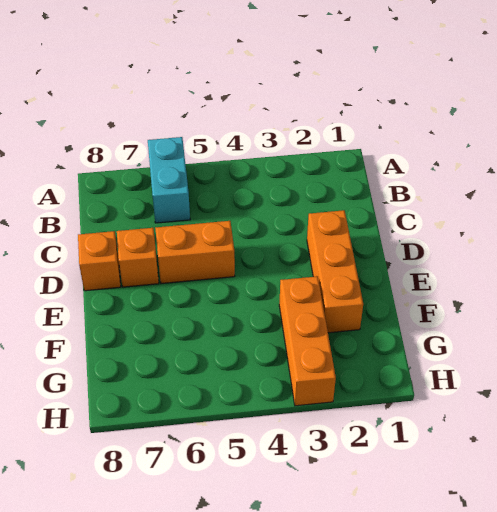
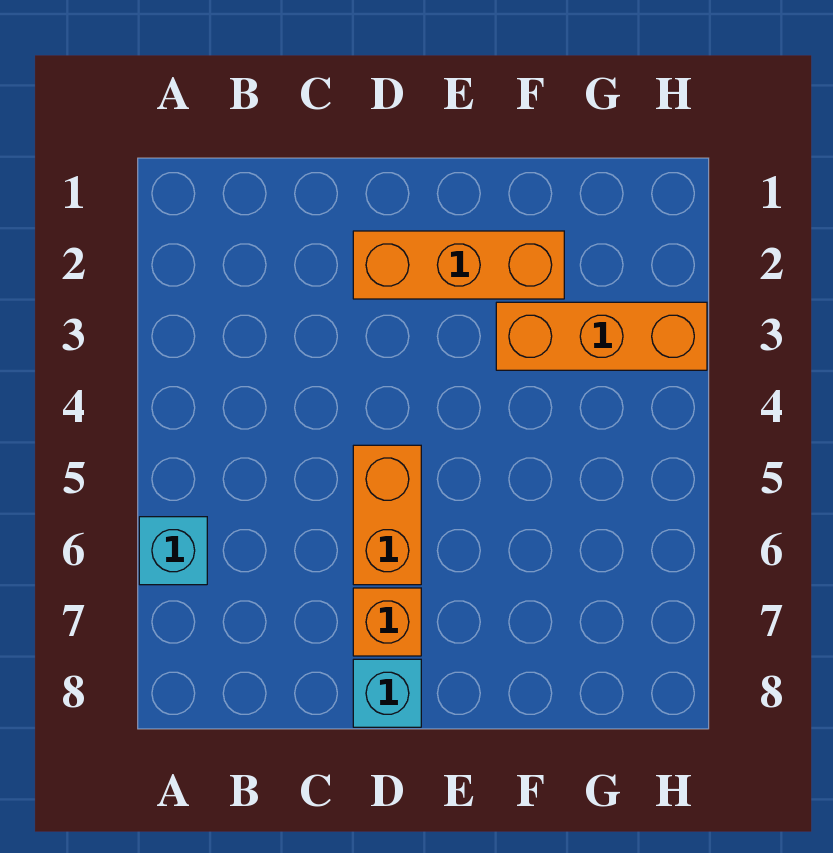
cyan brick A6:B6 level 1 -> cyan brick A6 level 1
orange brick D8 level 1 -> cyan brick D8 level 1

